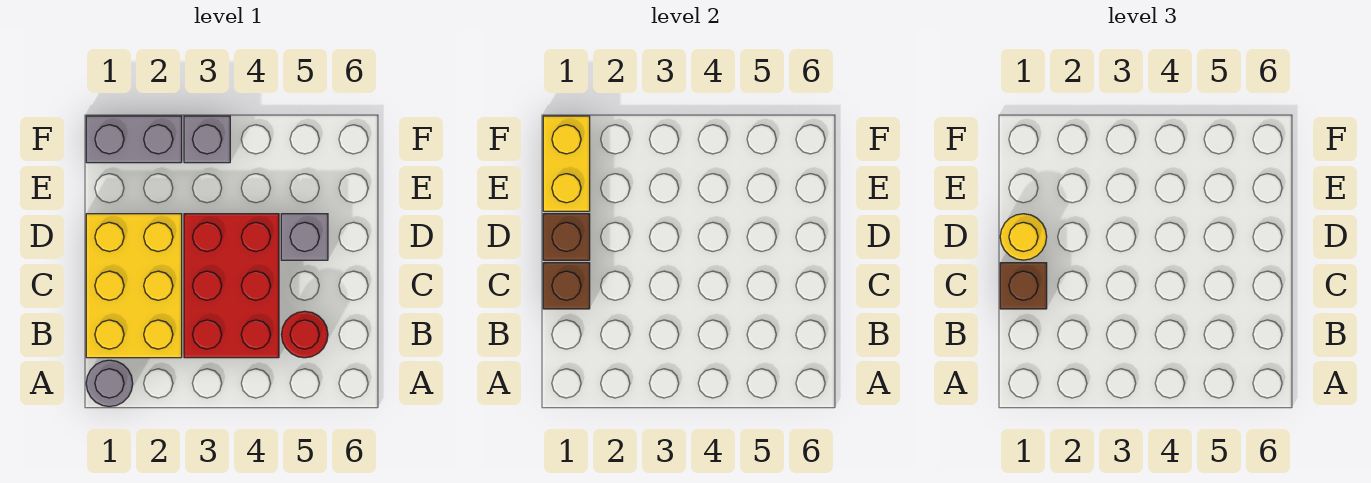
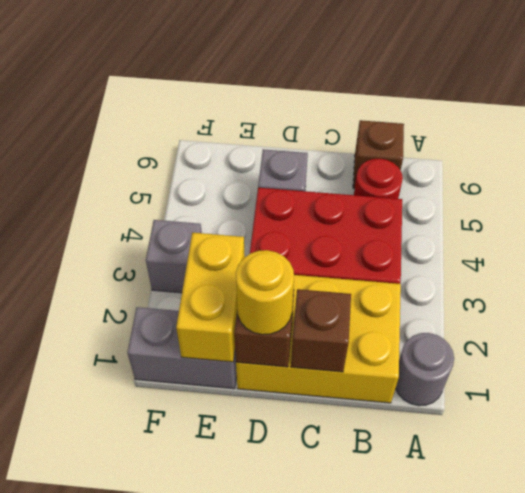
brown brick C1 level 3 -> brown brick B6 level 1
yellow brick E1:F1 level 2 -> yellow brick E1:E2 level 2
grey brick F1:F2 level 1 -> grey brick E1:F1 level 1

